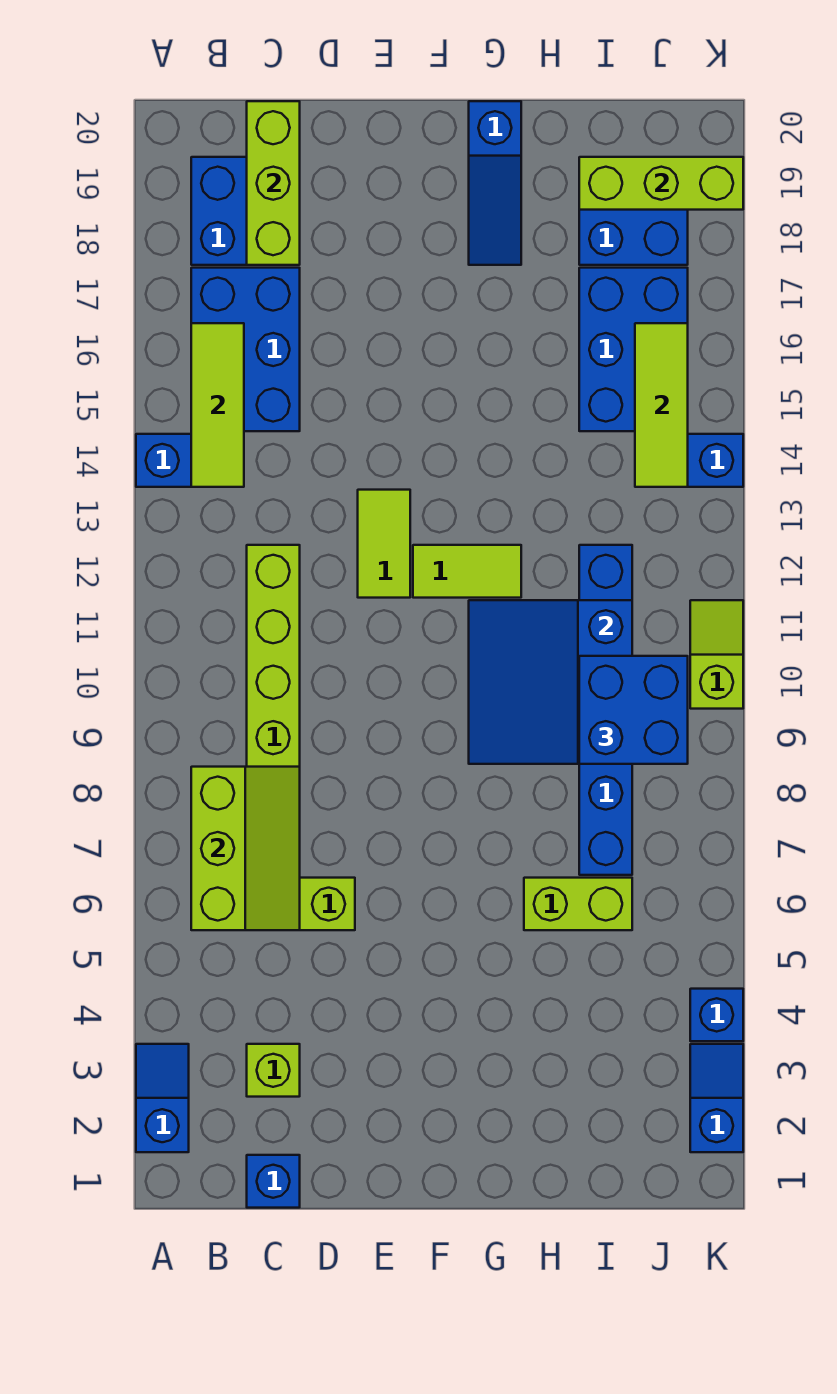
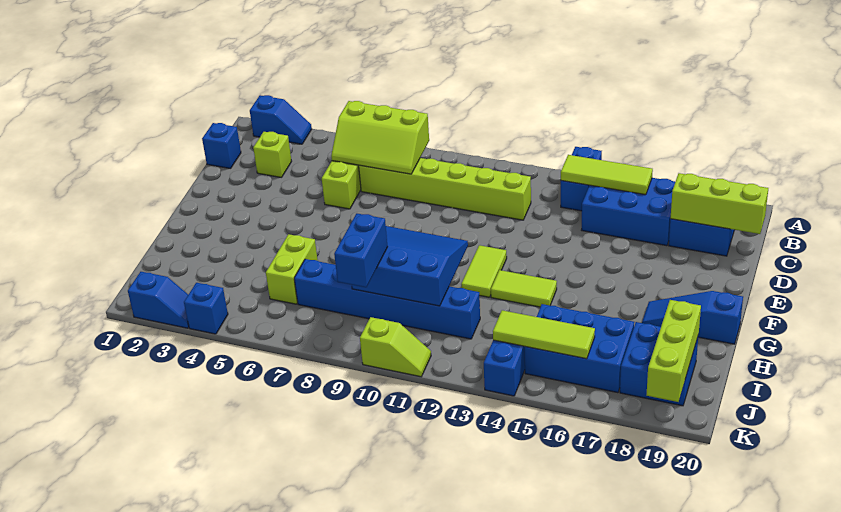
lime tile E12:E13 level 1 -> lime tile G13:G14 level 1
blue brick I9:J10 level 3 -> blue brick I9:J9 level 3

